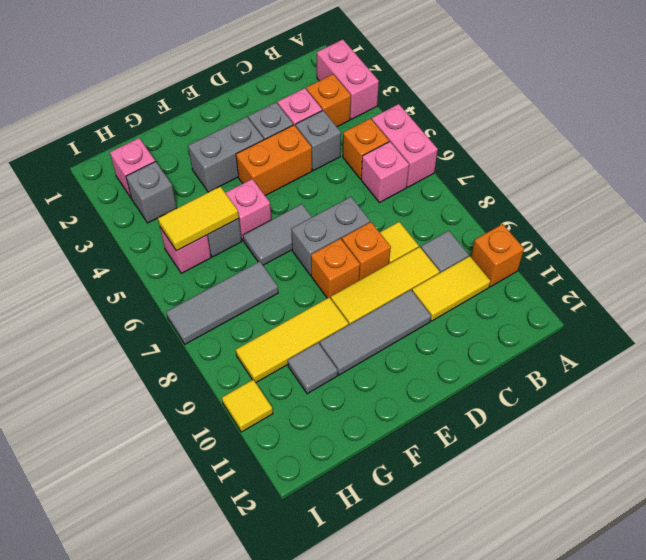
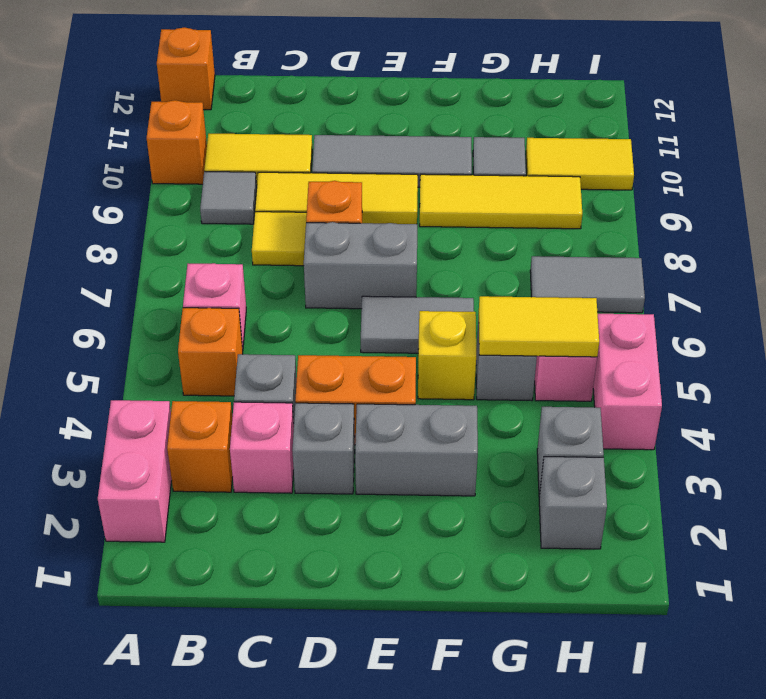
pink brick A5:A6 level 1 -> pink brick I4:I5 level 1
orange brick E8 level 1 -> orange brick A12 level 1
pink brick F5 level 1 -> yellow brick F5 level 1
grey tile G7:I7 level 1 -> grey tile H7:I7 level 1
pink brick H2 level 1 -> grey brick H2 level 1
yellow tile I10 level 1 -> yellow tile H10:I10 level 1

